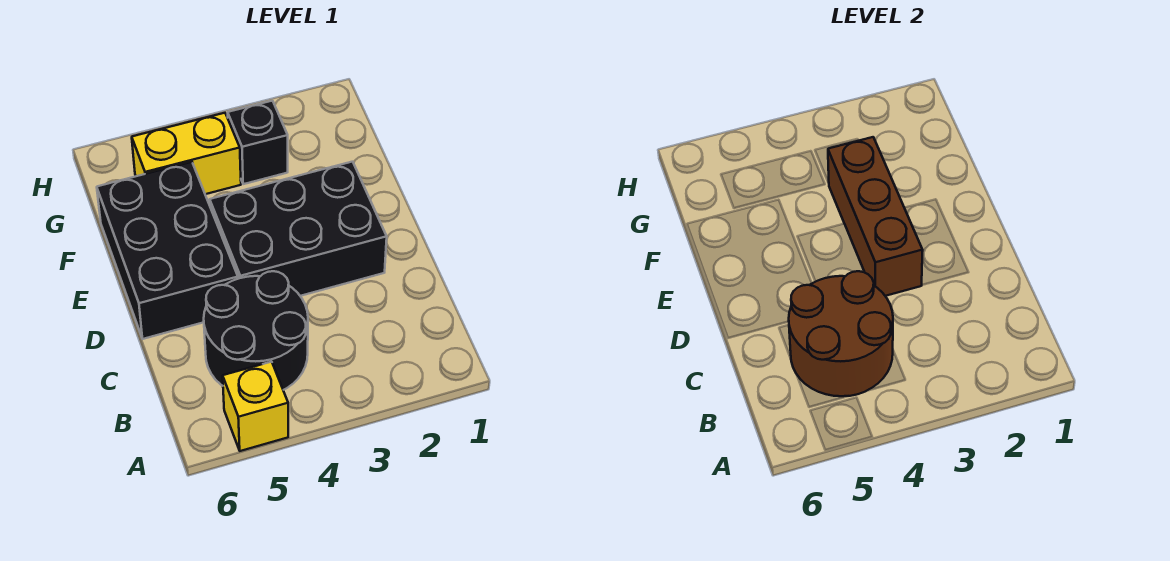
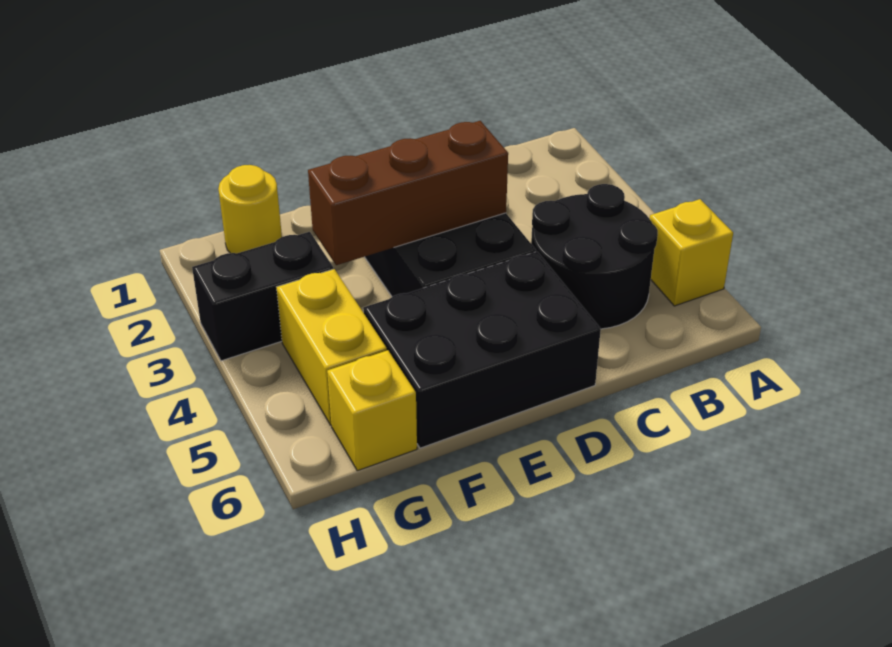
brown round brick B4:C5 level 2 -> none
none -> yellow round brick G1 level 1
black brick G3 level 1 -> black brick G3:H3 level 1
none -> yellow brick G6 level 1

